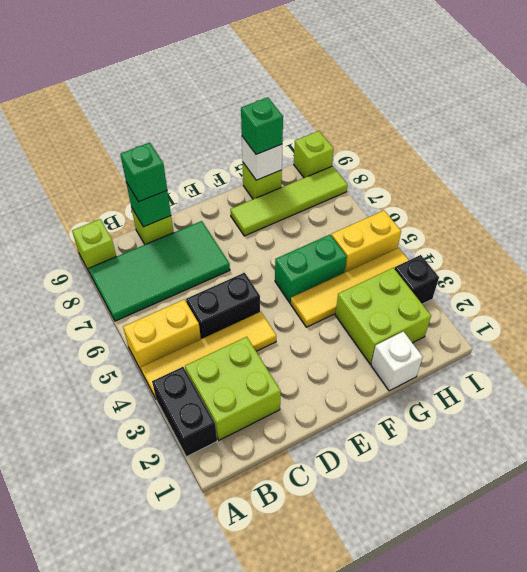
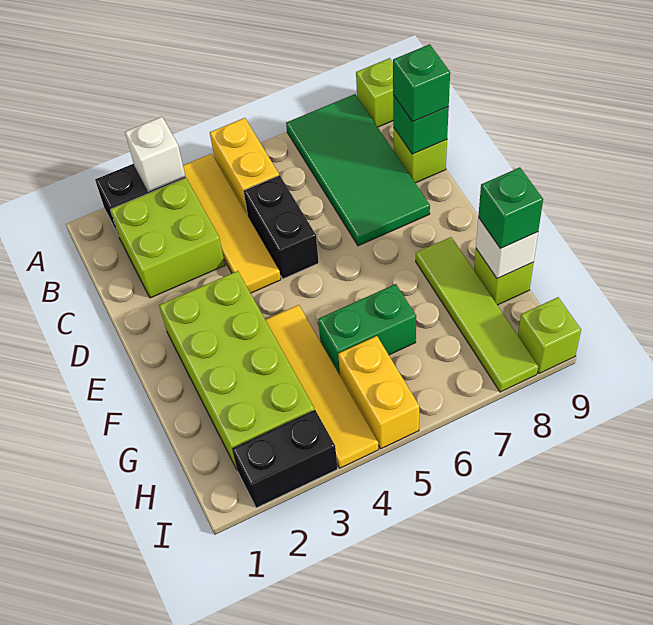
green brick F5:G5 level 1 -> green brick G5:G6 level 1
white brick G1 level 1 -> white brick A3 level 2
lime brick G2:H3 level 1 -> lime brick E2:H3 level 1
black brick I3 level 1 -> black brick I2:I3 level 1

